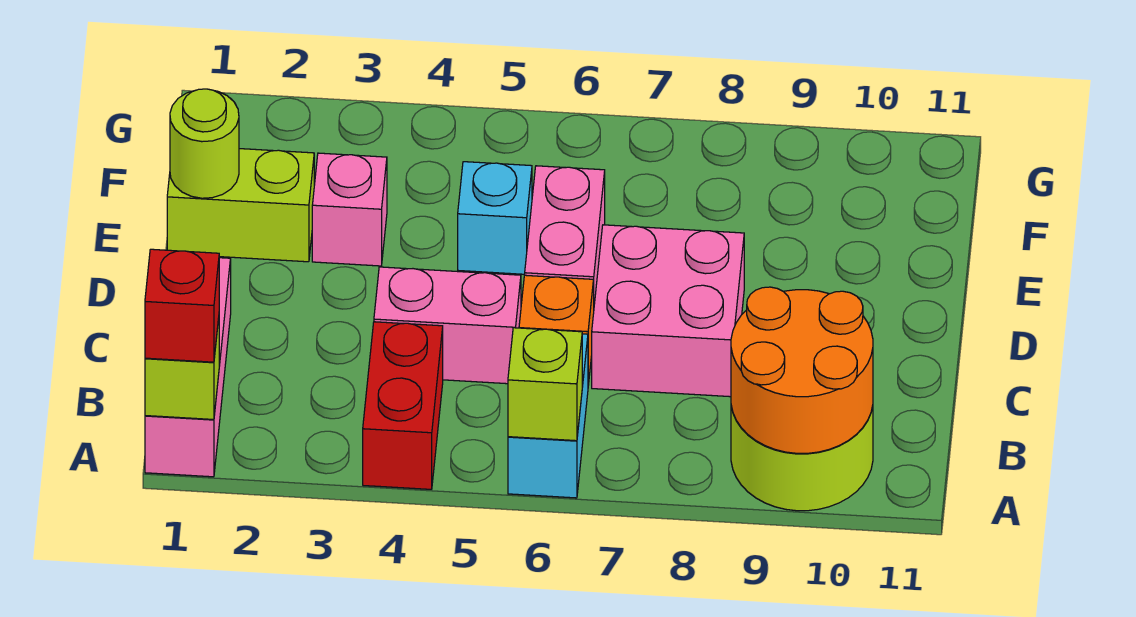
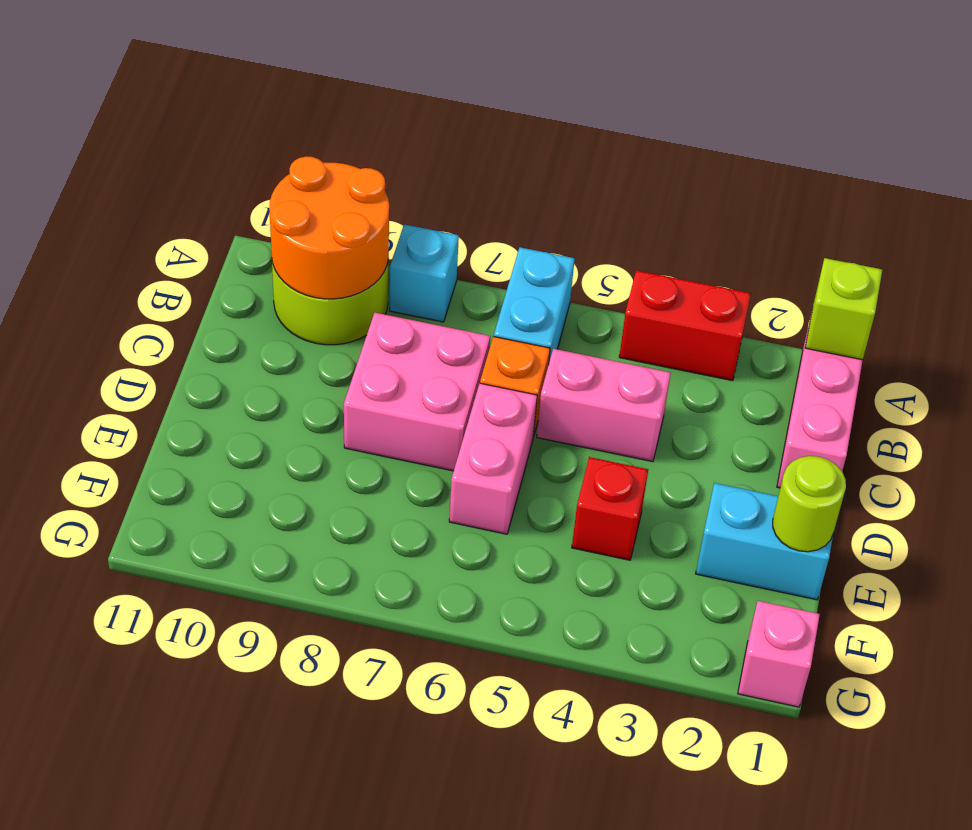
red brick A1 level 3 -> red brick E4 level 1
red brick A4:B4 level 1 -> red brick A3:A4 level 1
lime brick A6 level 2 -> none
lime brick E1:E2 level 1 -> cyan brick E1:E2 level 1
pink brick E3 level 1 -> pink brick G1 level 1
cyan brick E5 level 1 -> cyan brick A8 level 1

